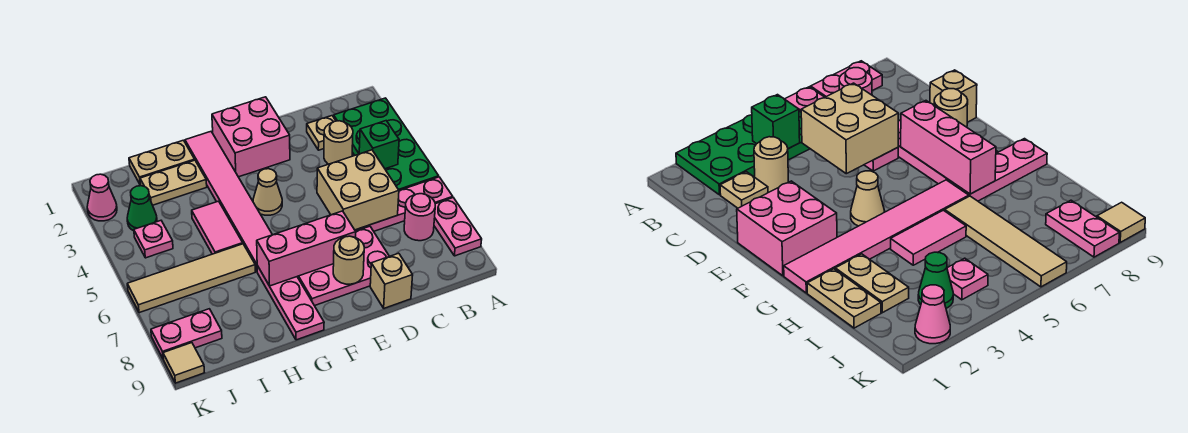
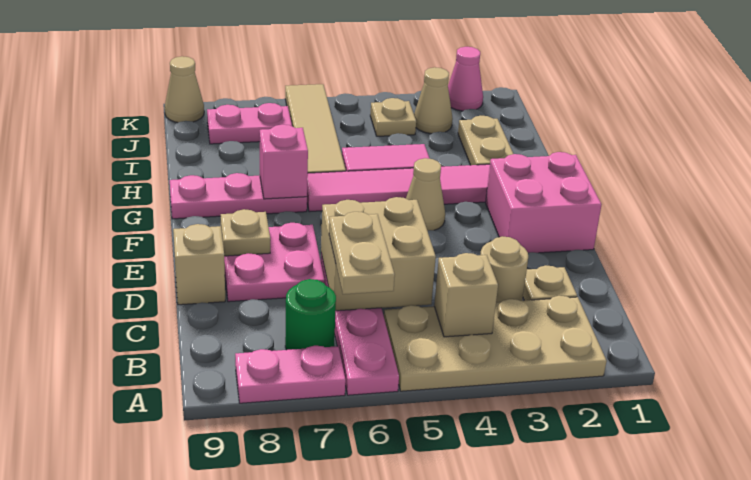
green plate A2:B5 level 1 -> tan plate A2:B5 level 1
green brick B4 level 2 -> tan brick B4 level 2
pink round brick B7 level 1 -> green round brick B7 level 1
pink plate D7:F8 level 1 -> pink plate D7:E8 level 1
pink brick E7:G7 level 2 -> pink brick G7 level 2
tan round brick E8 level 2 -> tan plate E8 level 2
tan plate H1:I1 level 1 -> tan plate B6:C6 level 3
green cone J3 level 1 -> tan cone J3 level 1
pink plate J4 level 1 -> tan plate J4 level 1
pink plate J8:K8 level 1 -> pink plate J7:J8 level 1
tan tile K9 level 1 -> tan cone K9 level 1

